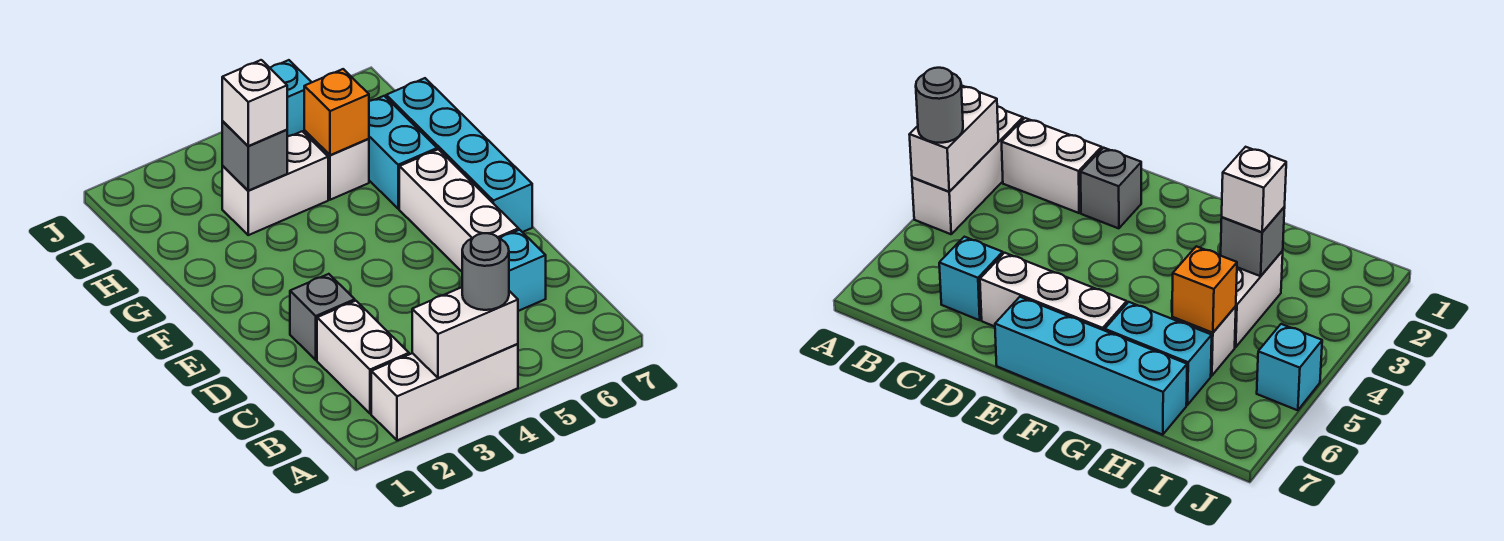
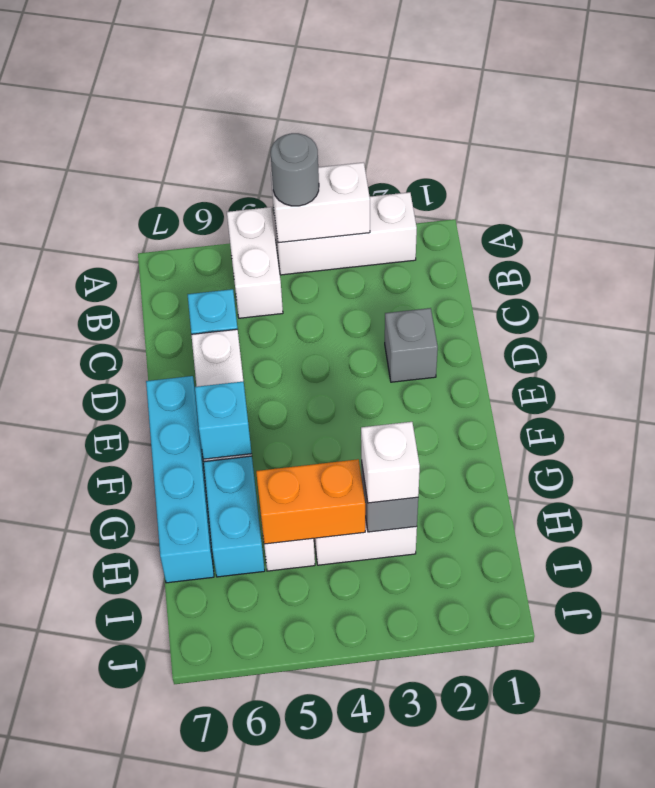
white brick B2:C2 level 1 -> white brick A5:B5 level 1
orange brick H5 level 2 -> orange brick H4:H5 level 2
cyan brick J5 level 1 -> cyan brick F6 level 2

